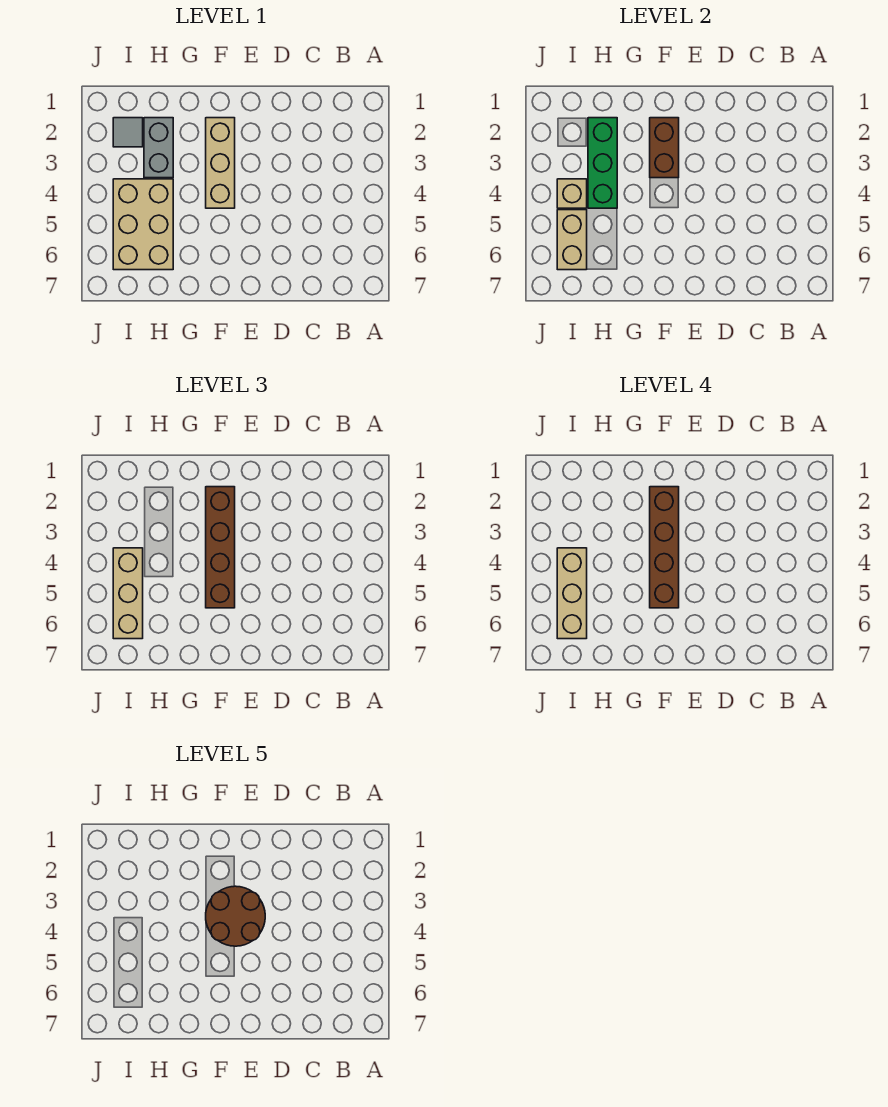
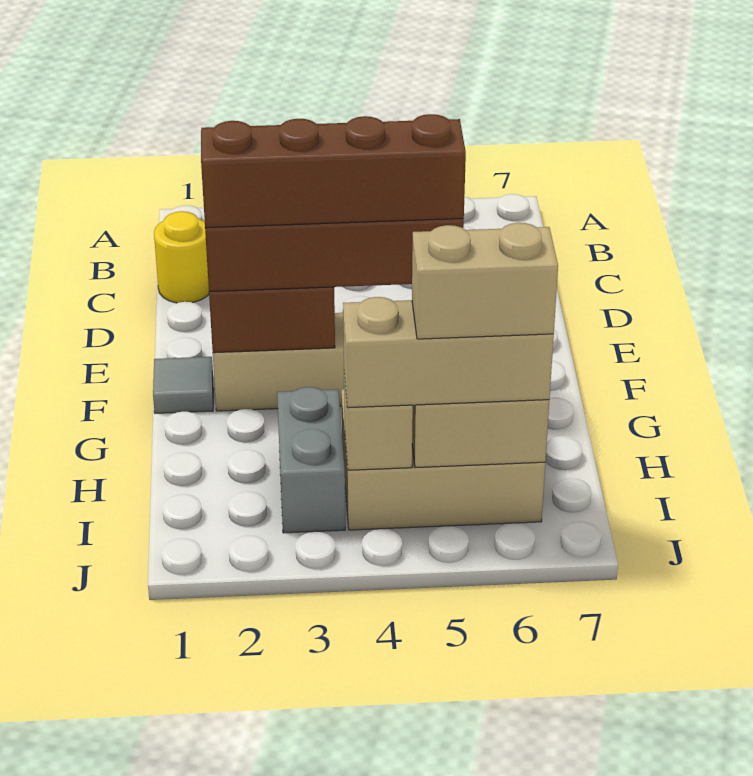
none -> yellow round brick C1 level 1
brown round brick E3:F4 level 5 -> none
grey brick H2:H3 level 1 -> grey brick H3:I3 level 1
green brick H2:H4 level 2 -> none
grey tile I2 level 1 -> grey tile F1 level 1
tan brick I4:I6 level 4 -> tan brick I5:I6 level 4

